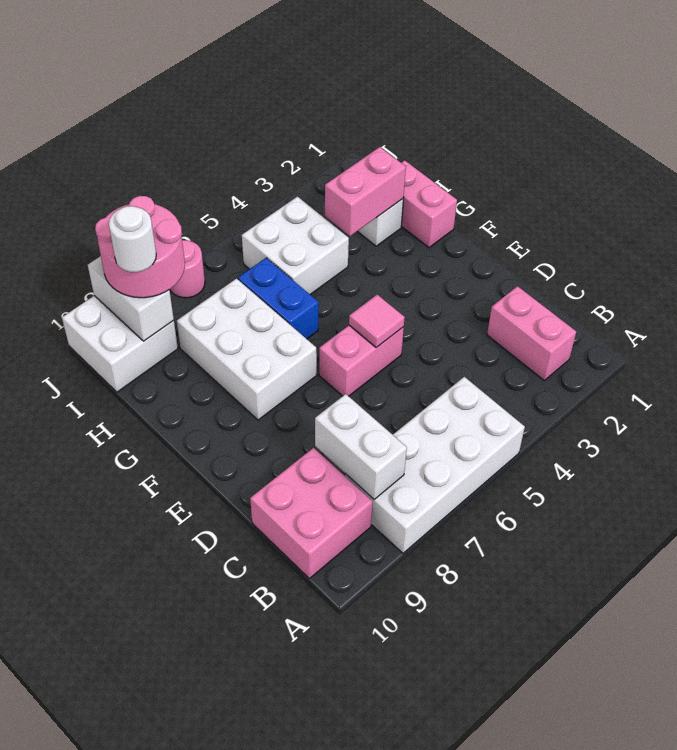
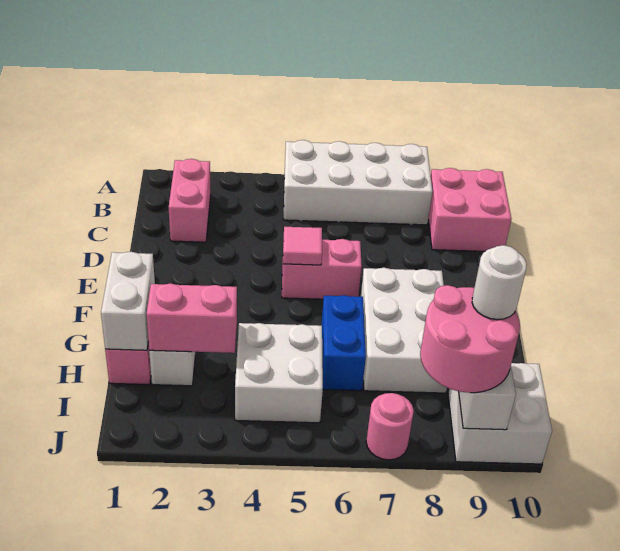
white brick B8:C8 level 2 -> white brick G1:H1 level 2

